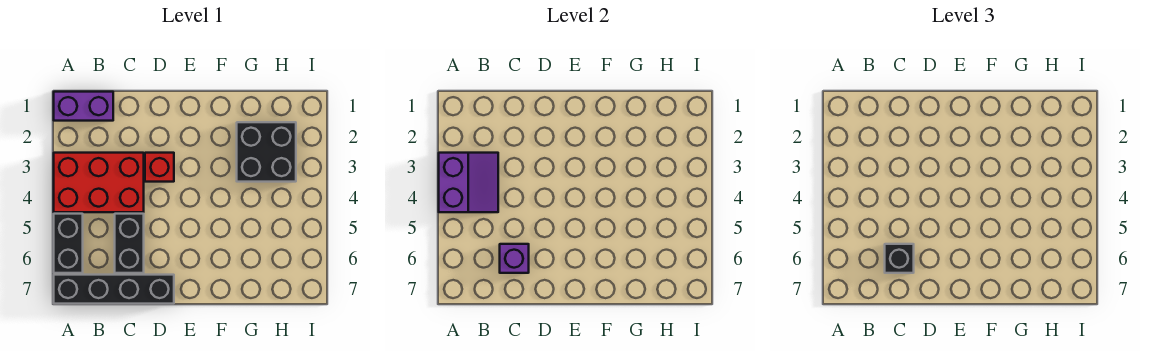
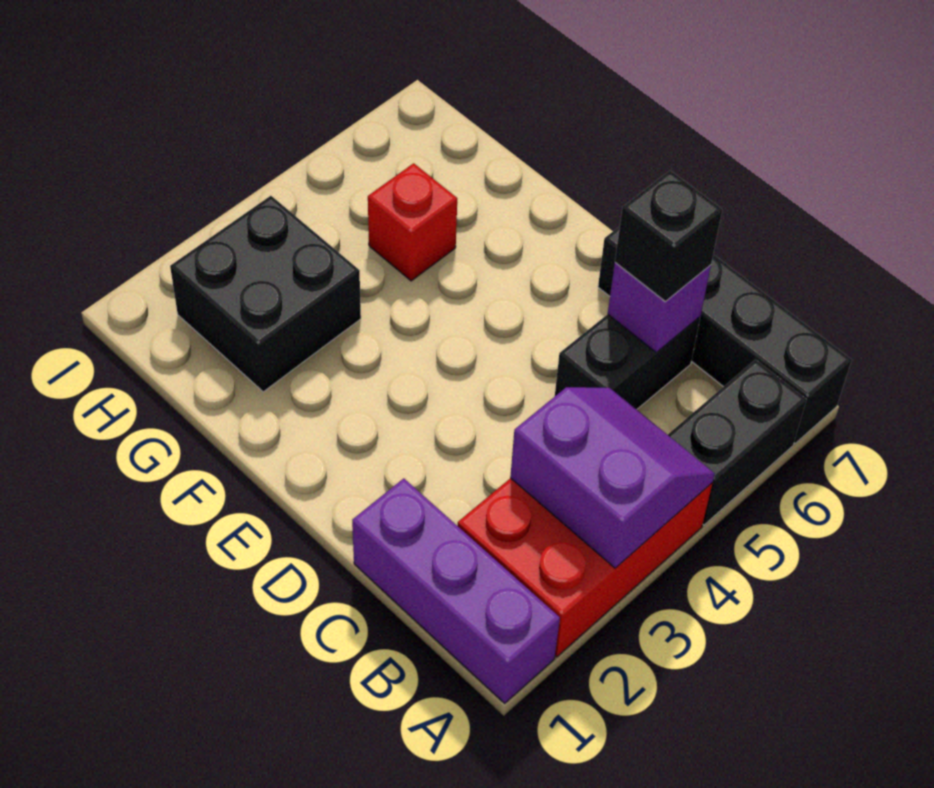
purple brick A1:B1 level 1 -> purple brick A1:C1 level 1
red brick A3:C4 level 1 -> red brick A2:B4 level 1
purple slope A3:B4 level 2 top A -> purple slope A3:B4 level 2 top 3
red brick D3 level 1 -> red brick G5 level 1

